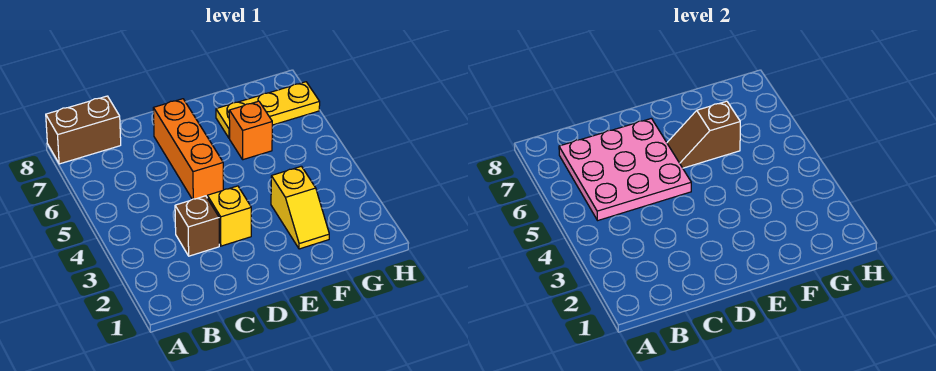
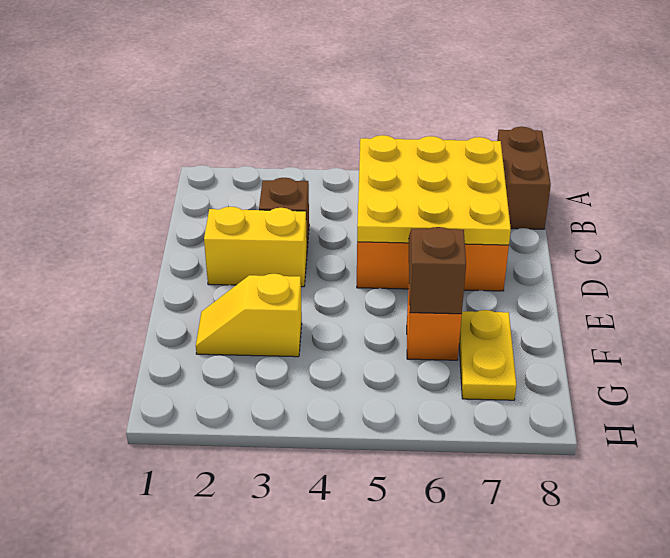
pink plate B5:D7 level 2 -> yellow plate B5:D7 level 2
yellow brick D3 level 1 -> yellow brick D2:D3 level 1
yellow plate F7:H7 level 1 -> yellow plate F7:G7 level 1

